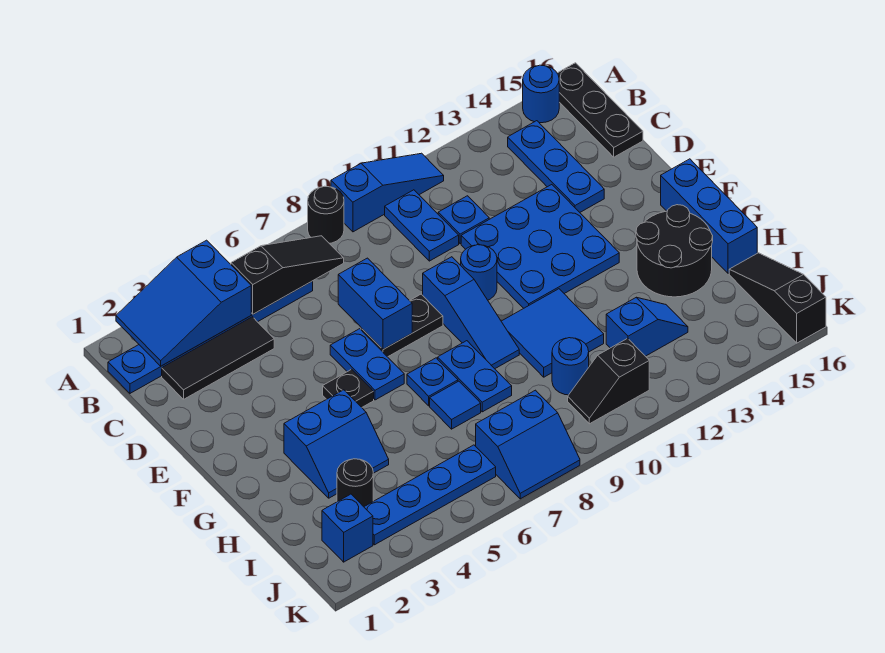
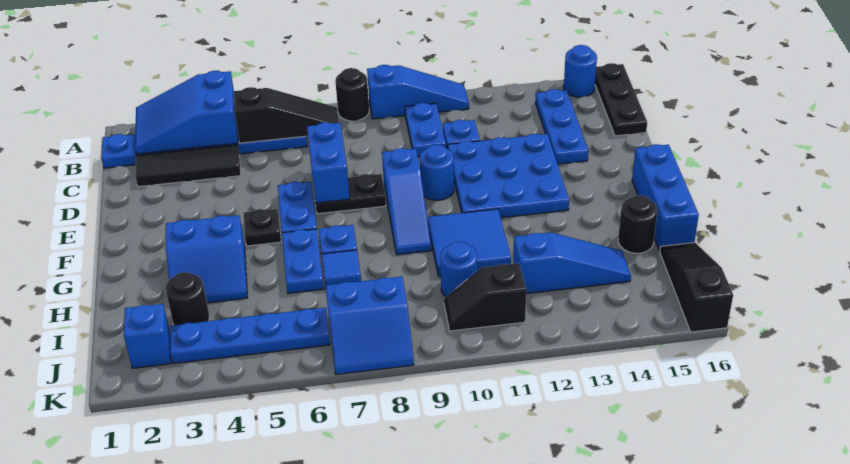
blue plate G8:H8 level 1 -> blue plate G6:H6 level 1
black round brick G14:H15 level 1 -> black round brick H15 level 1
blue slope I12:I13 level 1 top 12 -> blue slope I12:I14 level 1 top 12

